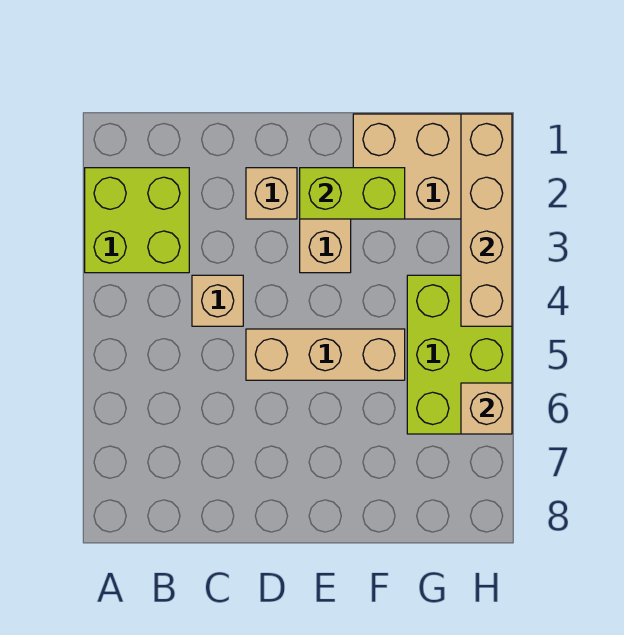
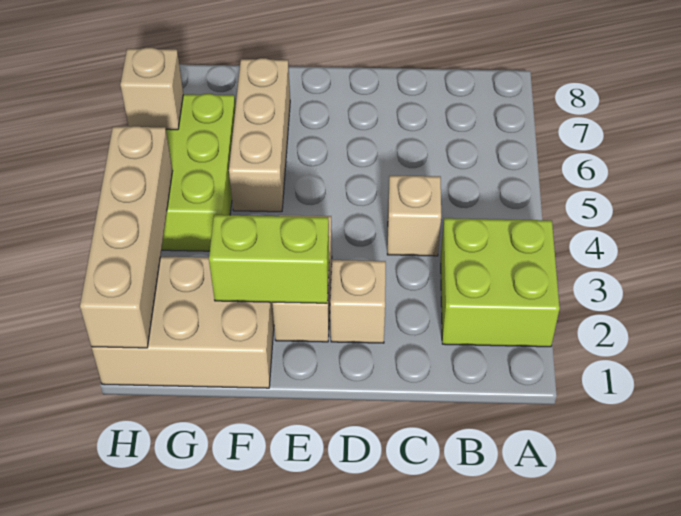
tan brick D5:F5 level 1 -> tan brick F5:F7 level 1

